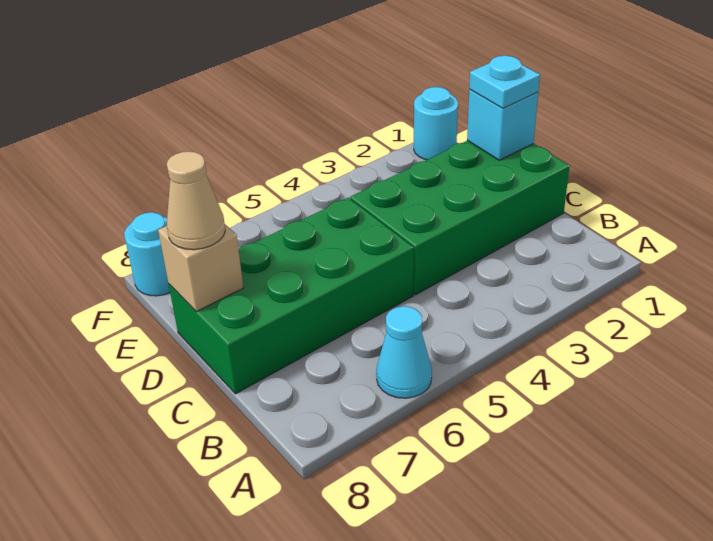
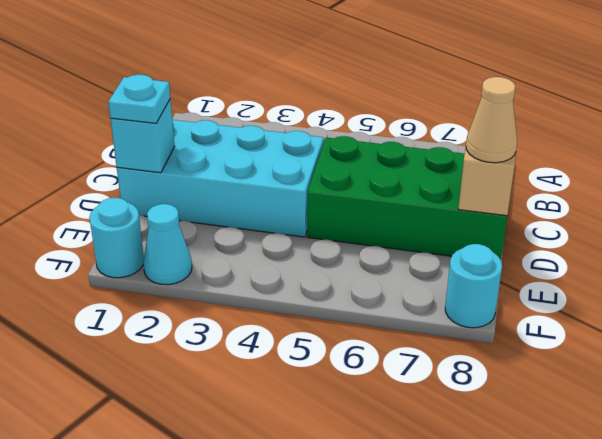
cyan cone A6 level 1 -> cyan cone F2 level 1
green brick C1:D4 level 1 -> cyan brick C1:D4 level 1

